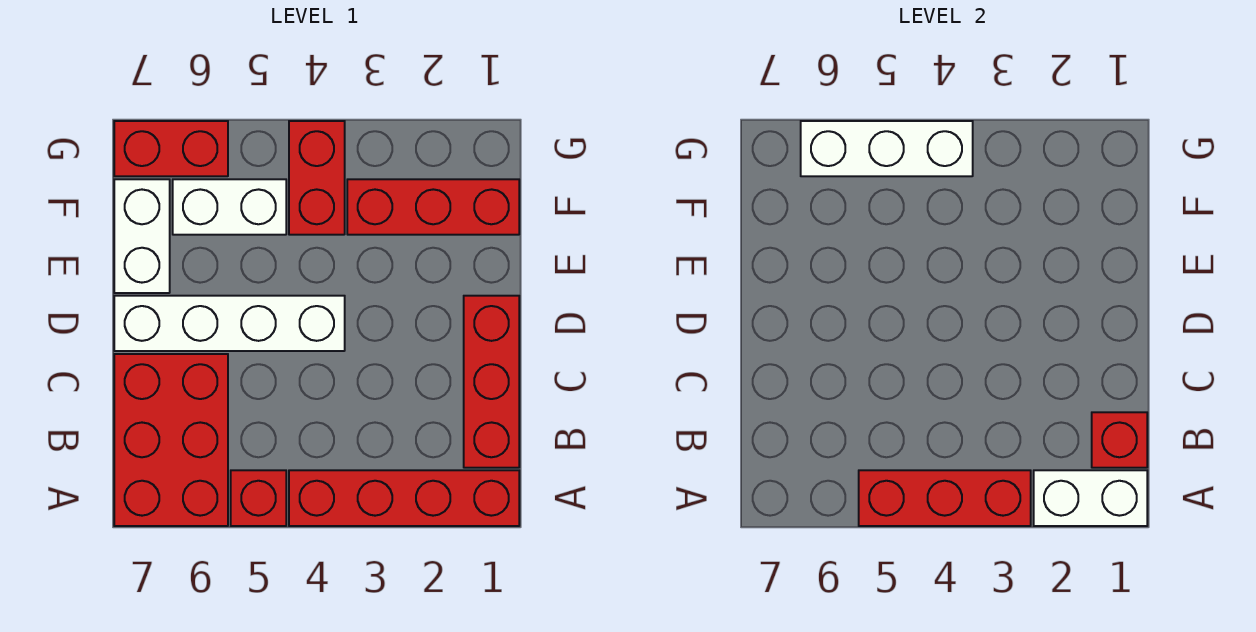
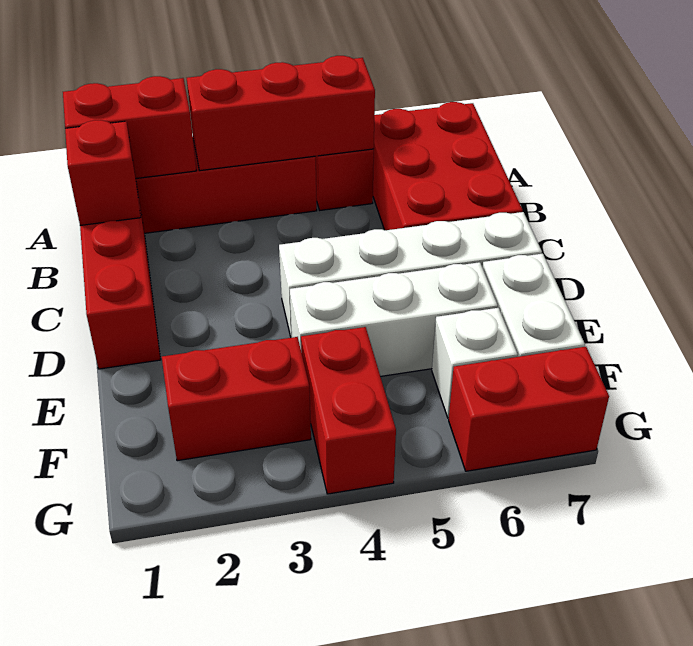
white brick A1:A2 level 2 -> red brick A1:A2 level 2
red brick F1:F3 level 1 -> red brick F2:F3 level 1
white brick F5:F6 level 1 -> white brick F6 level 1
white brick G4:G6 level 2 -> white brick E4:E6 level 1

